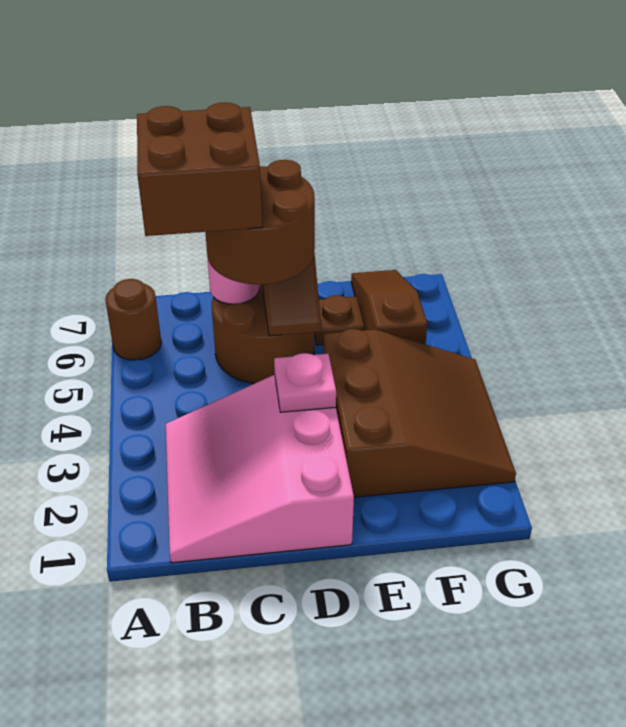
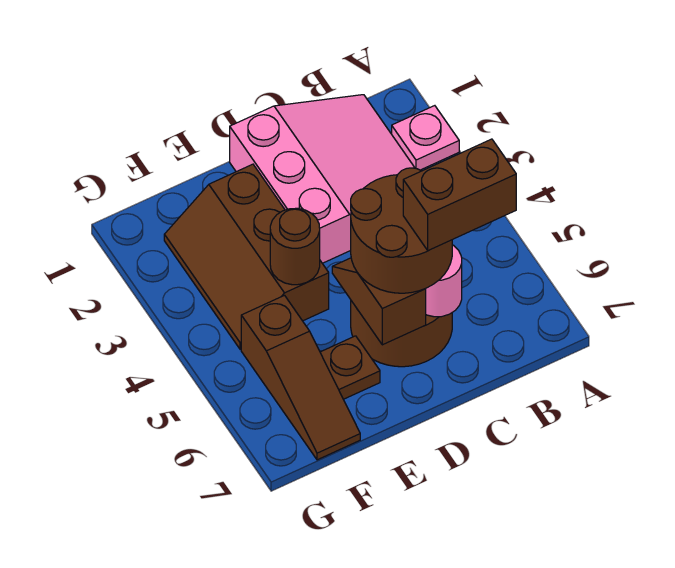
brown round brick A6 level 1 -> brown round brick E4 level 2
brown brick B5:C6 level 4 -> brown brick B6:C6 level 4
pink plate D3 level 2 -> pink plate A2 level 1
brown slope E2:G4 level 1 top E -> brown slope E2:F4 level 1 top E

